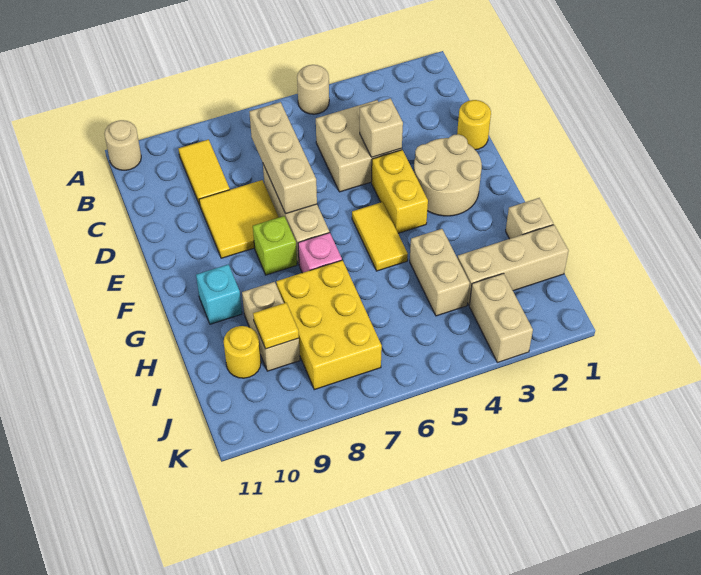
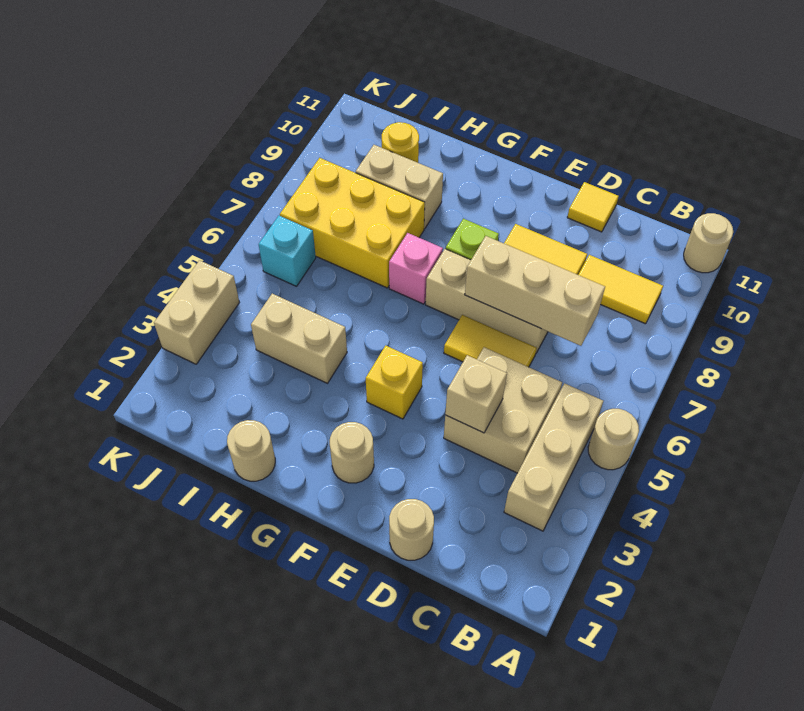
yellow round brick D1 level 1 -> tan round brick D1 level 1
tan round brick E2:F3 level 1 -> tan round brick F2 level 1
yellow brick E4:F4 level 1 -> yellow brick F4 level 1
yellow tile F5:G5 level 1 -> yellow tile D6:E6 level 1
cyan brick G10 level 1 -> cyan brick J6 level 1
tan brick H1 level 1 -> tan round brick H1 level 1
tan brick I1:I3 level 1 -> tan brick B3:B5 level 1
yellow tile I9 level 2 -> yellow tile D11 level 1
tan brick J3:K3 level 1 -> tan brick K3:K4 level 1

